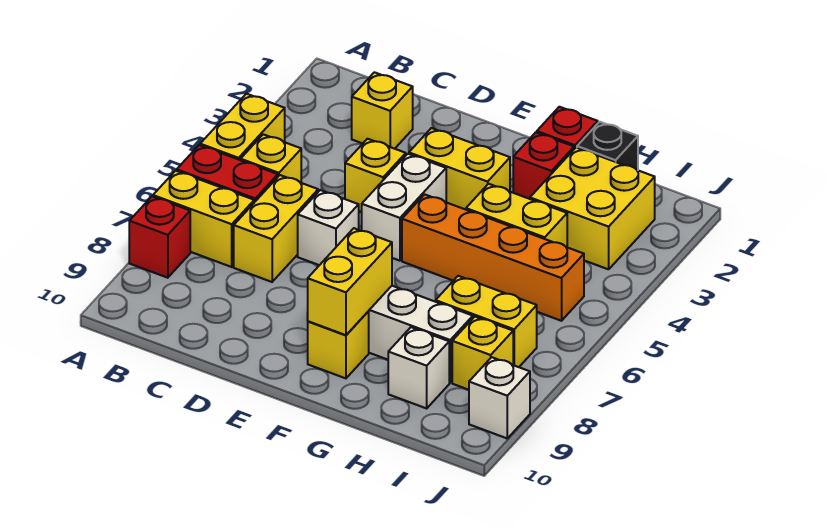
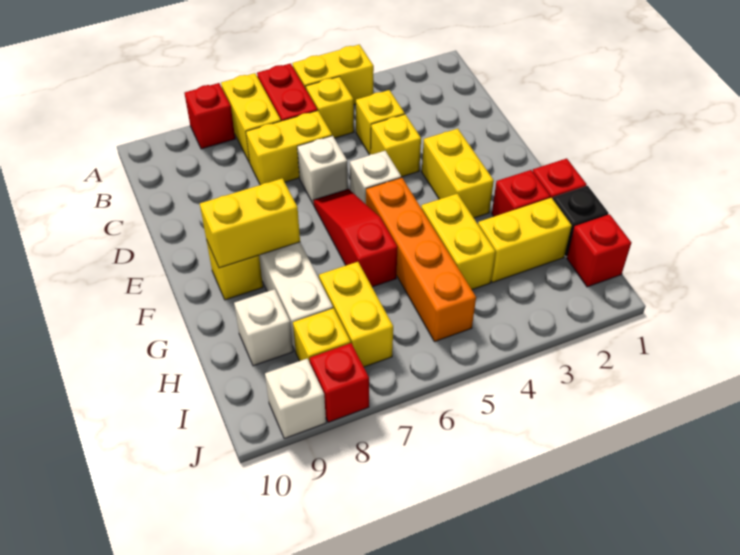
yellow brick C2 level 1 -> yellow brick C4 level 1
white brick E4:E5 level 1 -> white brick E5 level 1
none -> red slope E6:G6 level 1 top G
yellow brick H2:I3 level 1 -> yellow brick H2:H3 level 1
none -> red brick I1 level 1
none -> red brick J8 level 1

